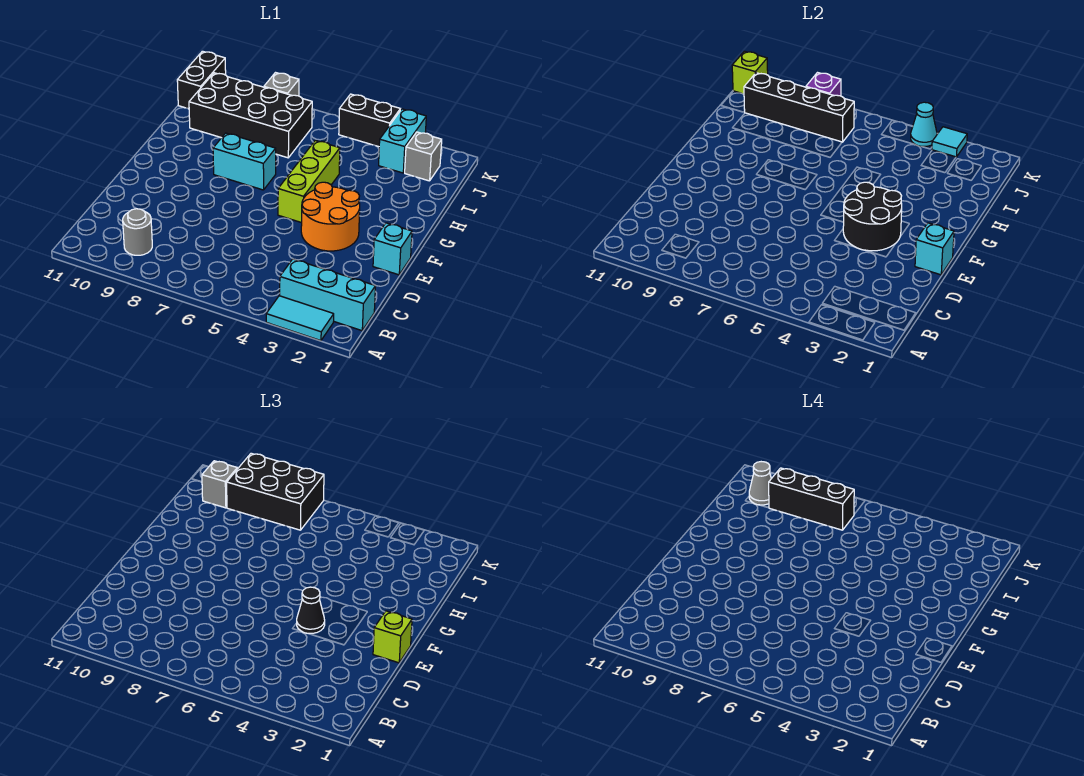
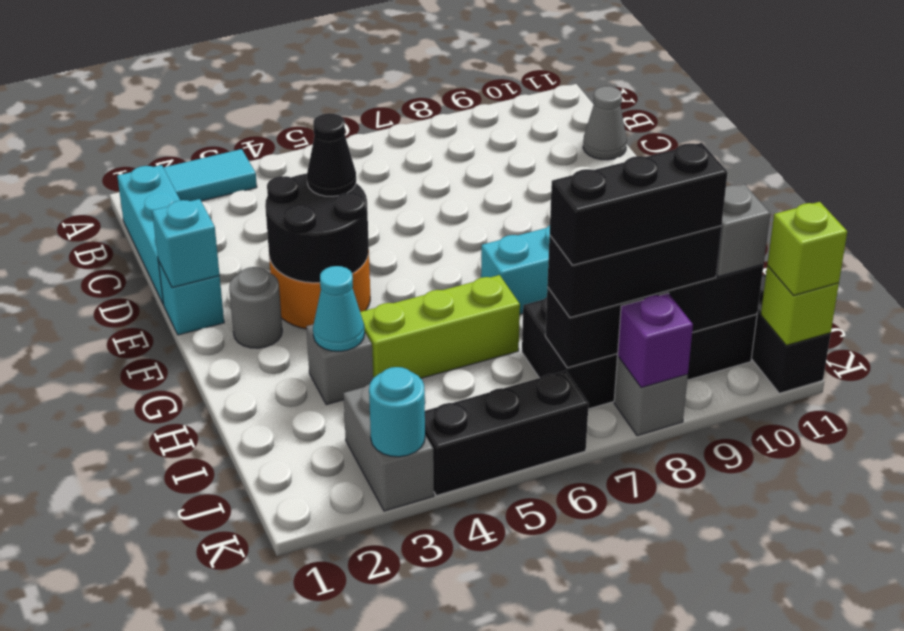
cyan brick B1:B3 level 1 -> cyan brick B1:D1 level 1
grey round brick B9 level 1 -> grey round brick F2 level 1
lime brick E1 level 3 -> lime brick K11 level 3
lime brick F5:H5 level 1 -> lime brick H4:H6 level 1
grey brick J2 level 1 -> grey brick H3 level 1
cyan brick J3:K3 level 1 -> grey brick J3:K3 level 1
black brick J7:K9 level 3 -> black brick J7:J9 level 3
grey cone J10 level 4 -> grey cone C11 level 1
cyan tile K3 level 2 -> cyan round brick K3 level 2
black brick K4:K5 level 1 -> black brick K4:K6 level 1
cyan cone K4 level 2 -> cyan cone H3 level 2

